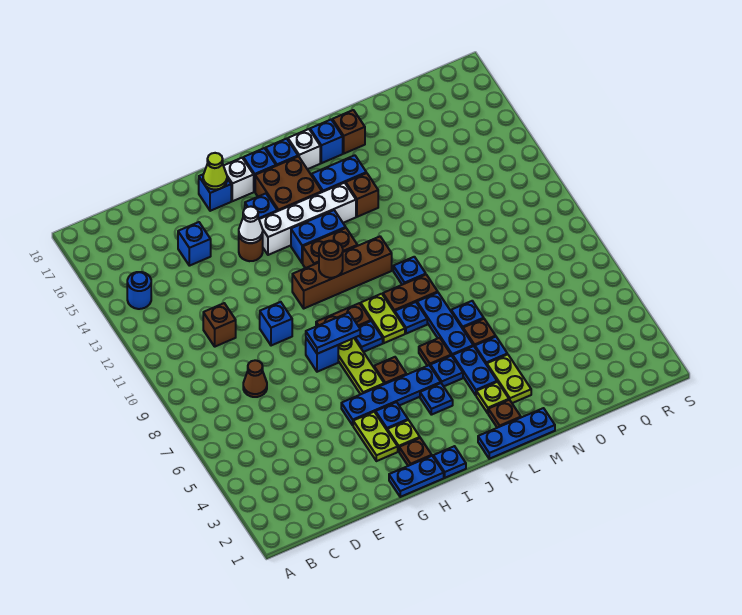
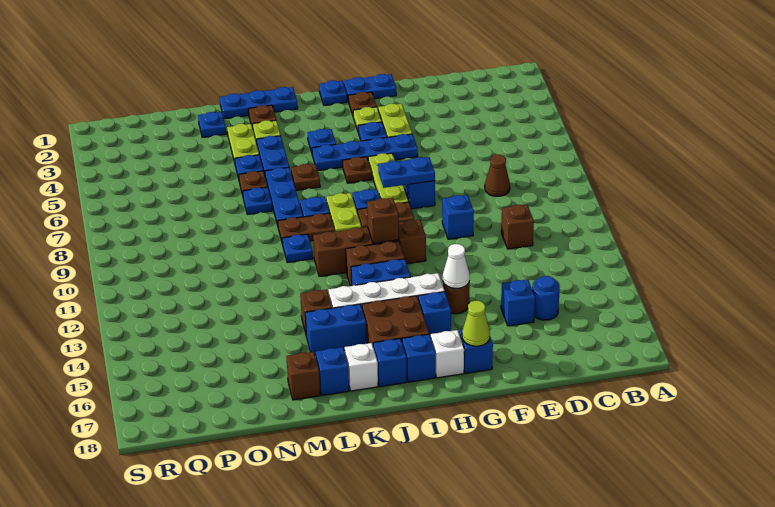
blue round brick B14 level 1 -> blue round brick D15 level 1
brown round brick I11 level 2 -> brown brick I11 level 2
blue plate K5 level 1 -> blue plate N2 level 1

